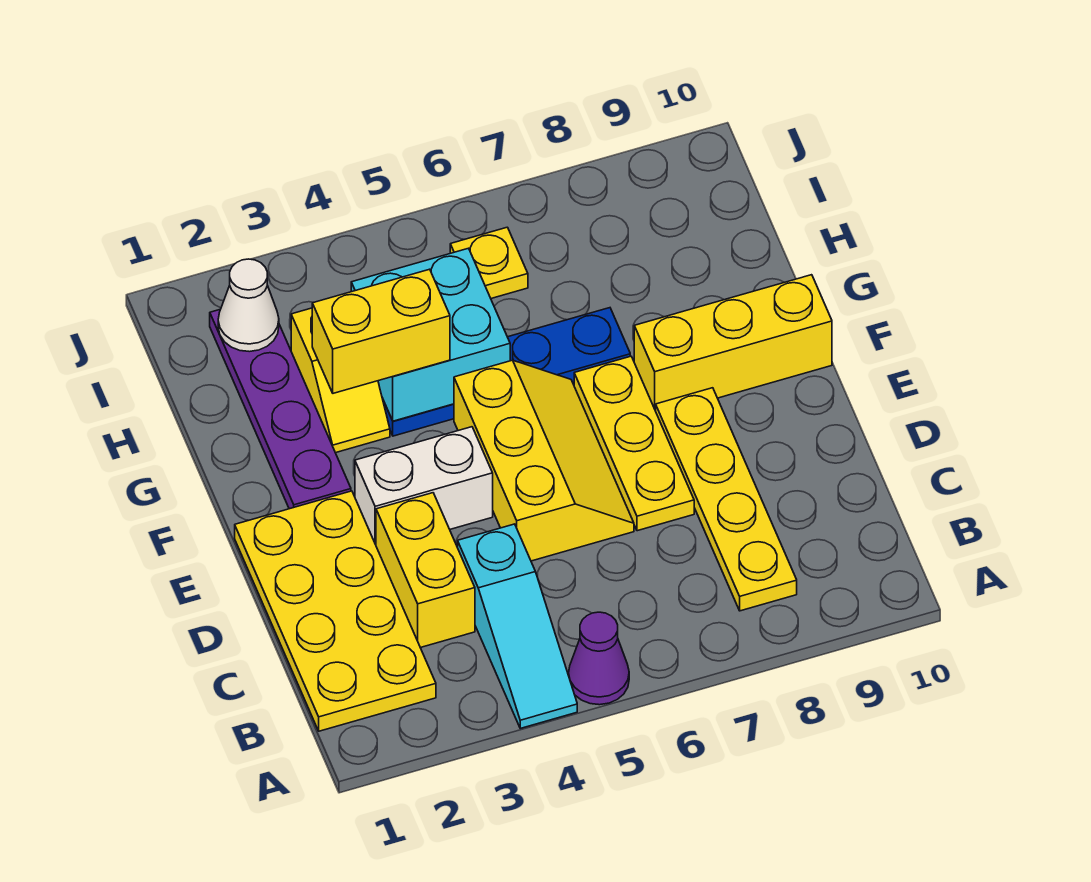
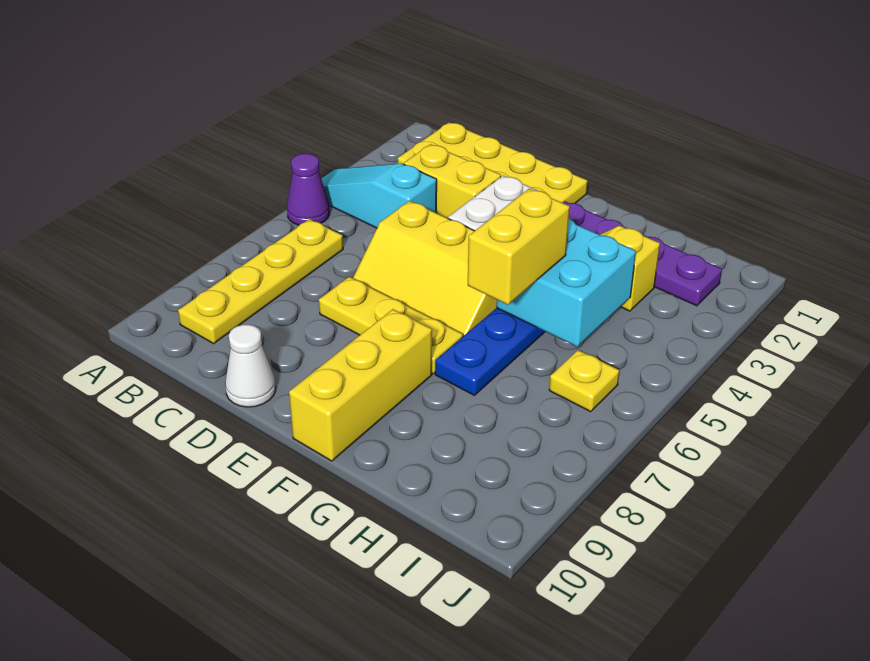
yellow plate B8:E8 level 1 -> yellow plate B6:B9 level 1
yellow brick G3:G4 level 3 -> yellow brick G5:G6 level 3
white cone I2 level 2 -> white cone D10 level 1

